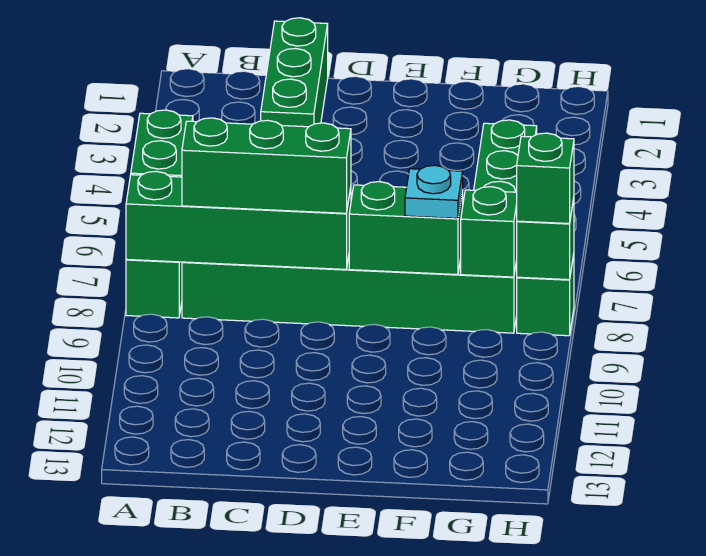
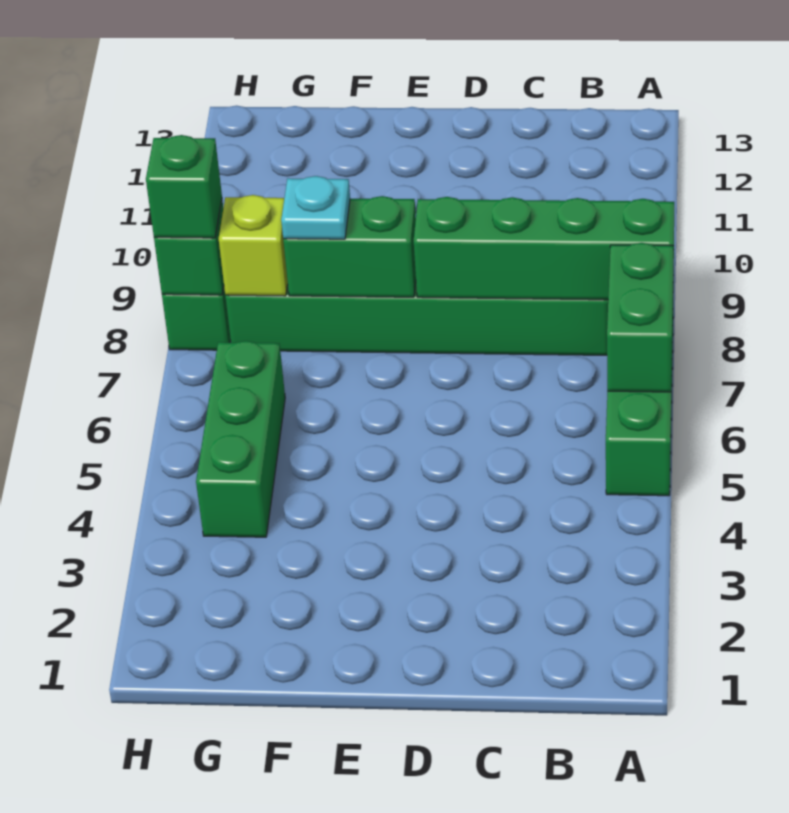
green brick B8:D8 level 3 -> none
green brick C1:C3 level 1 -> none
green brick G8 level 2 -> lime brick G8 level 2

